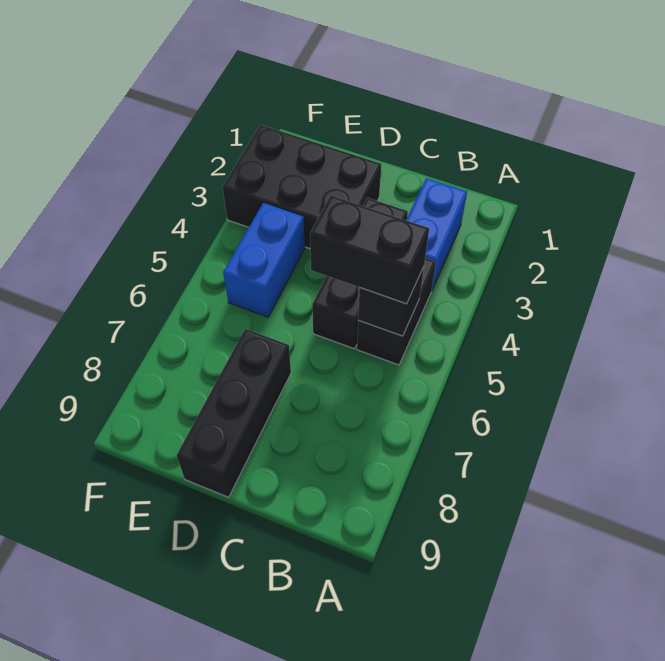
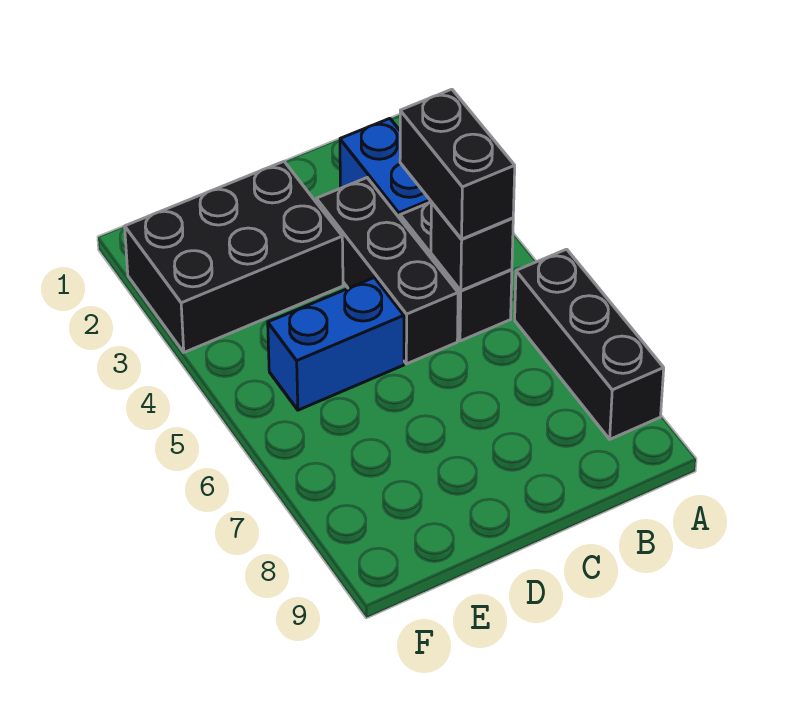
black brick B5:C5 level 3 -> black brick B4:B5 level 3
black brick D7:D9 level 1 -> black brick A6:A8 level 1
blue brick E4:E5 level 1 -> blue brick D5:E5 level 1

